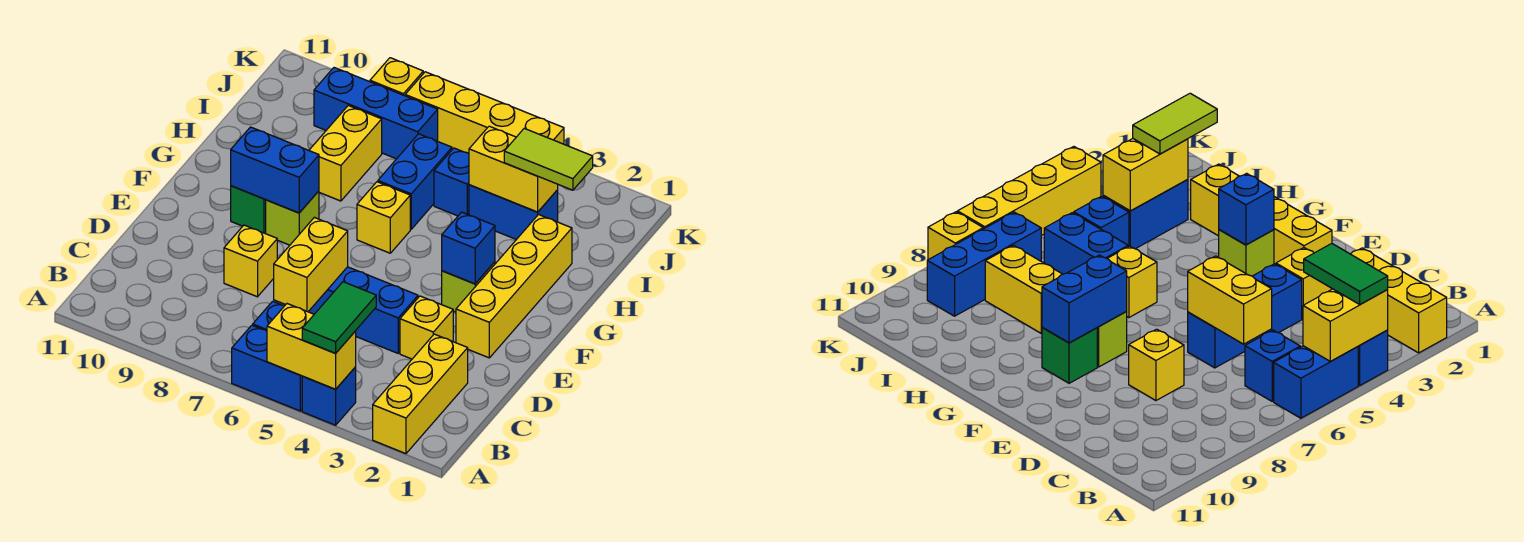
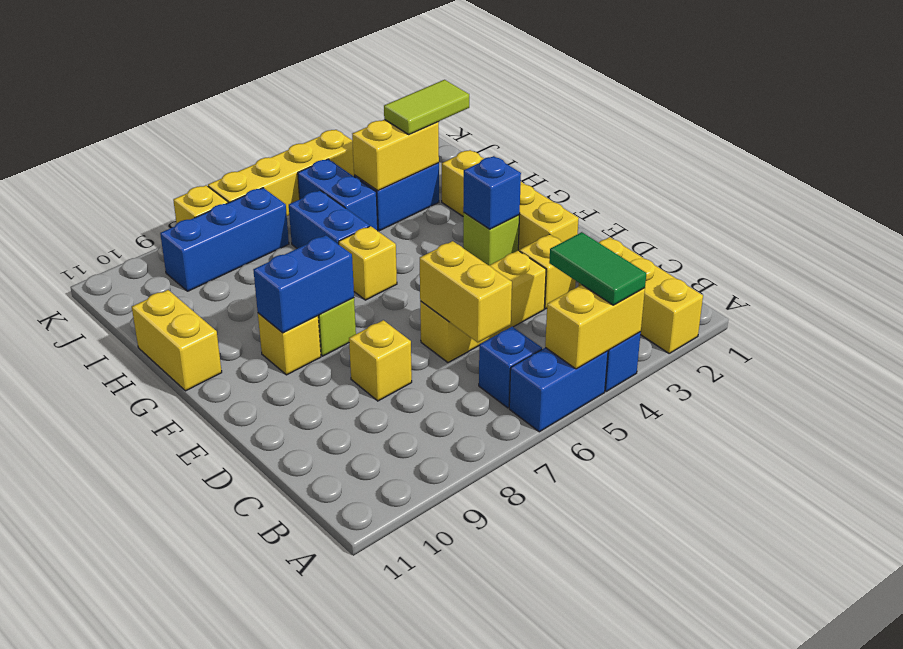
blue brick D4:D6 level 1 -> yellow brick D4:D6 level 1
green brick F9 level 1 -> yellow brick F9 level 1
yellow brick H8:I8 level 1 -> yellow brick G11:H11 level 1
blue brick I5 level 1 -> blue brick I5:J5 level 1

